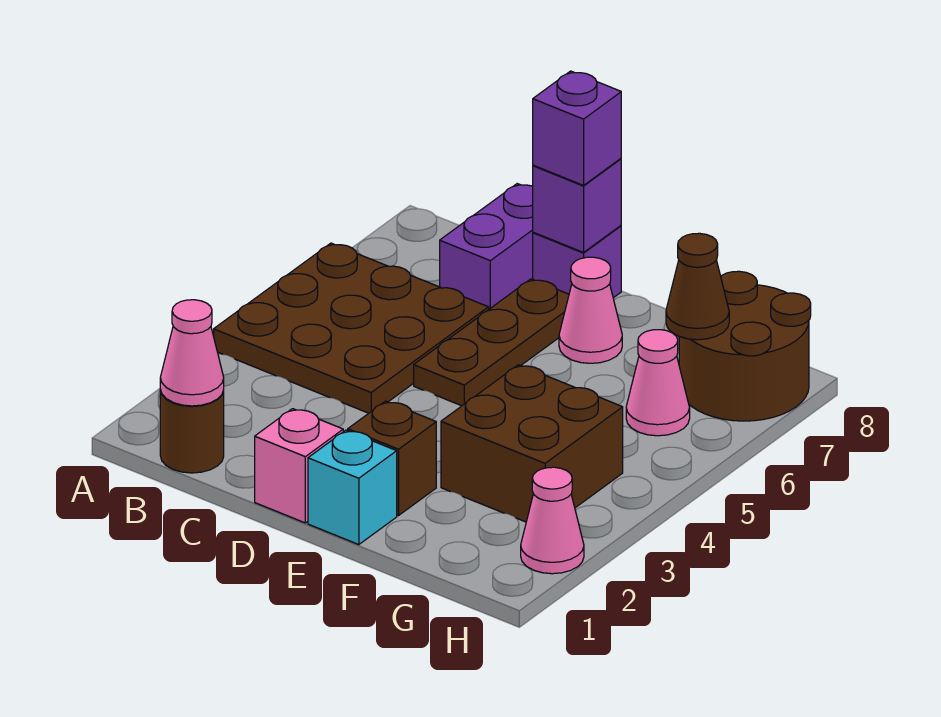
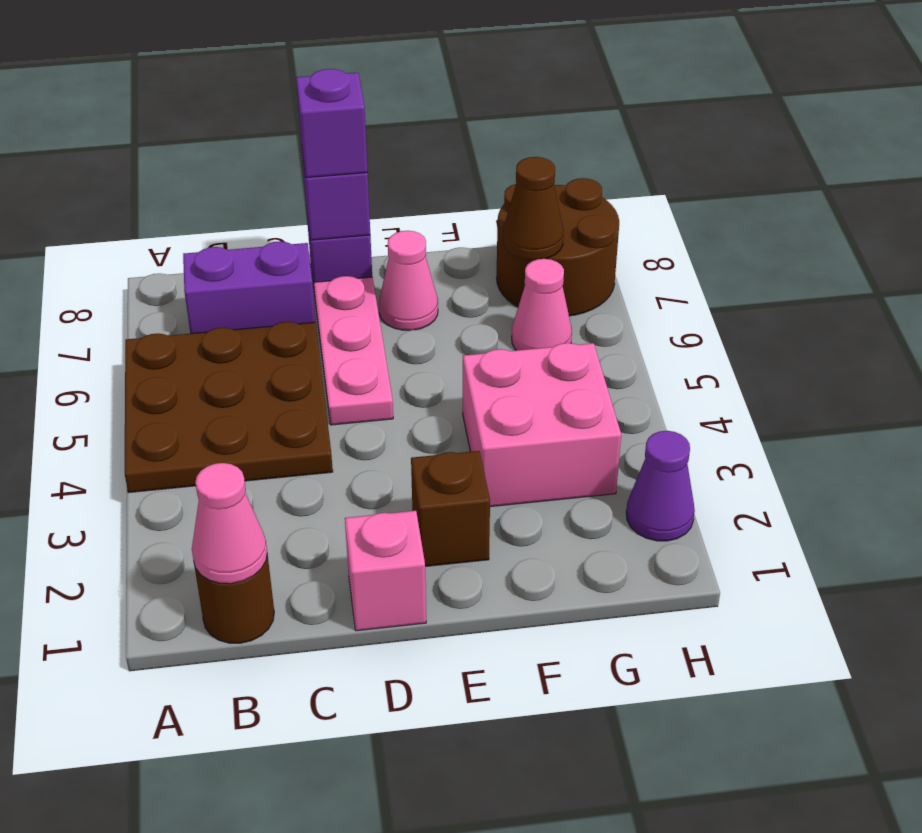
purple brick C7:C8 level 1 -> purple brick B7:C7 level 1
brown plate D5:D7 level 1 -> pink plate D5:D7 level 1
cyan brick E1 level 1 -> none
brown brick F3:G4 level 1 -> pink brick F3:G4 level 1
pink cone H2 level 1 -> purple cone H2 level 1

